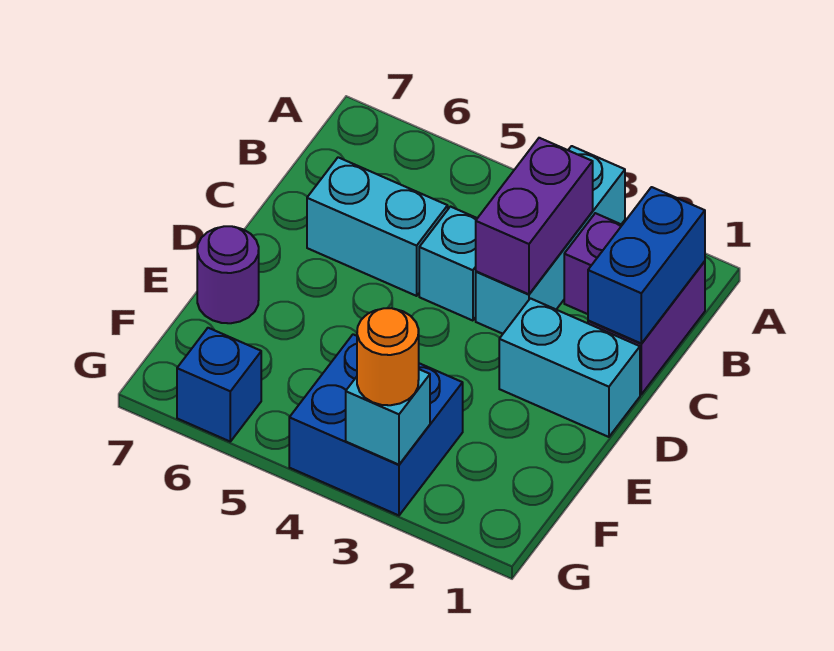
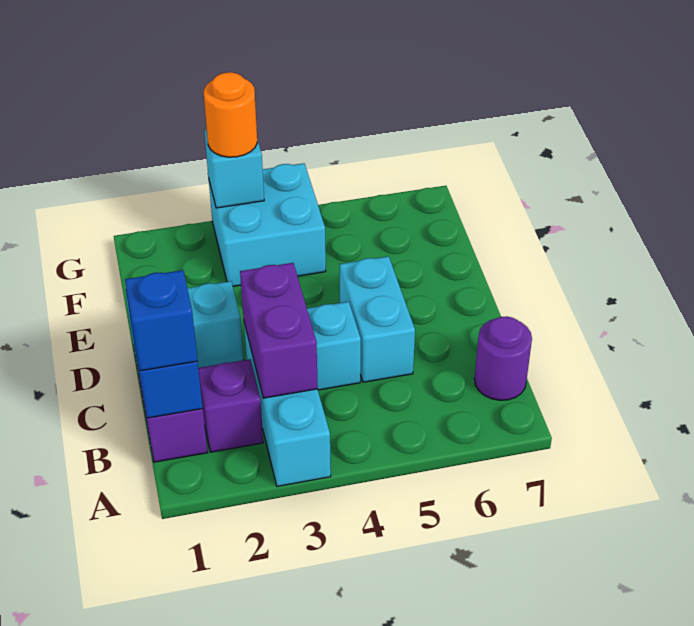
cyan brick C5:C6 level 1 -> cyan brick C5:D5 level 1
purple round brick E7 level 1 -> purple round brick B7 level 1
blue brick F3:G4 level 1 -> cyan brick F3:G4 level 1
blue brick G6 level 1 -> blue brick B1 level 3

